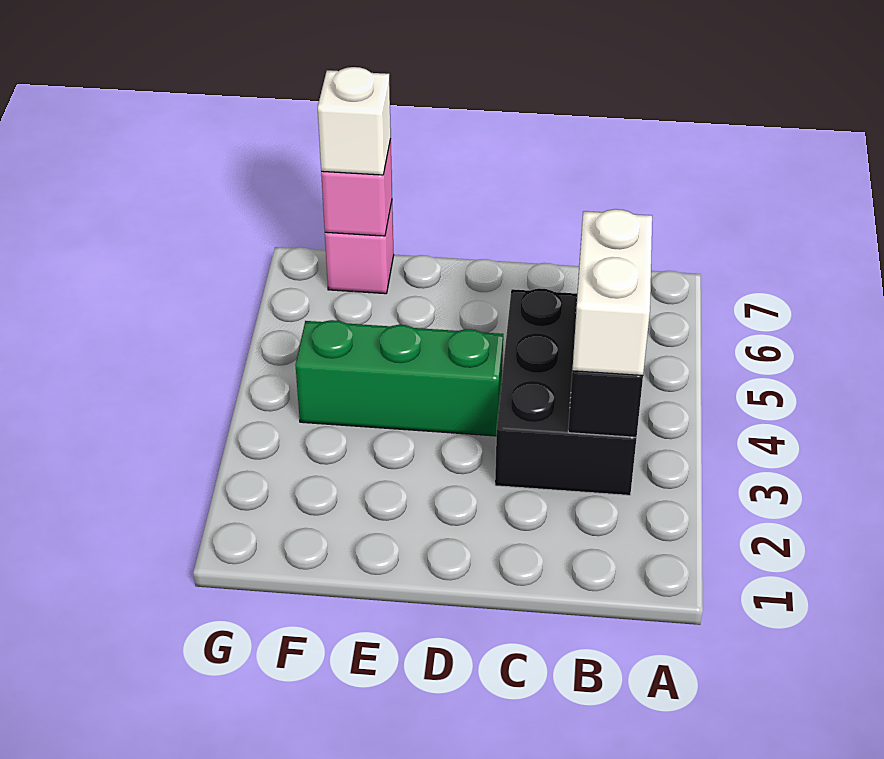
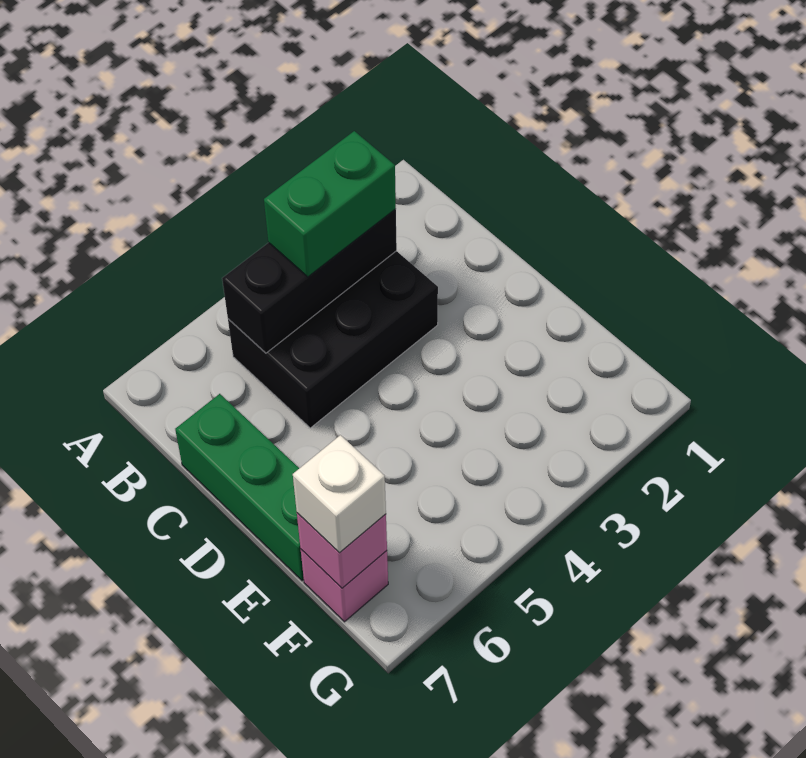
white brick B3:B4 level 3 -> green brick B3:B4 level 3
green brick D4:F4 level 1 -> green brick C7:E7 level 1

